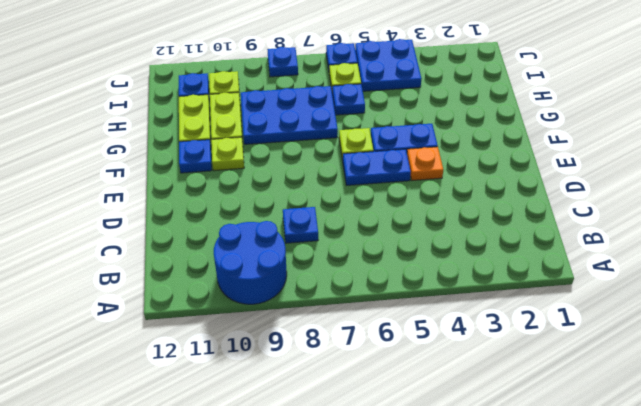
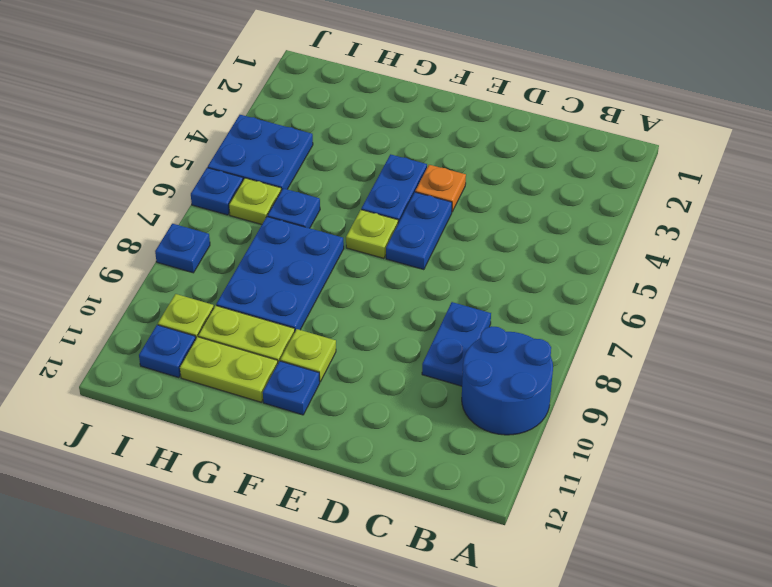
blue plate C8 level 1 -> blue plate C8:C9 level 1

